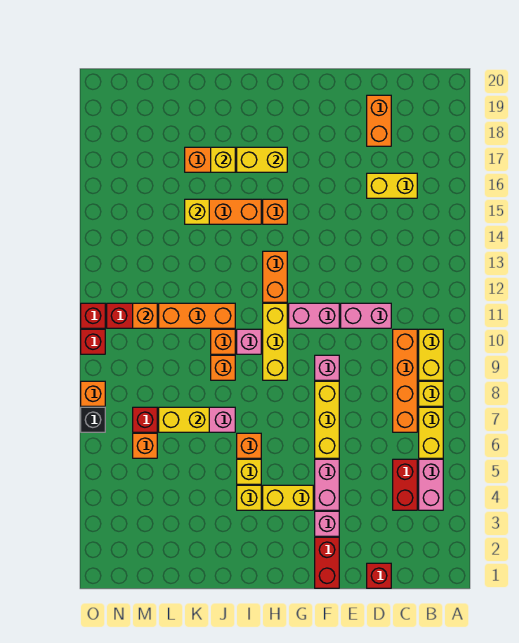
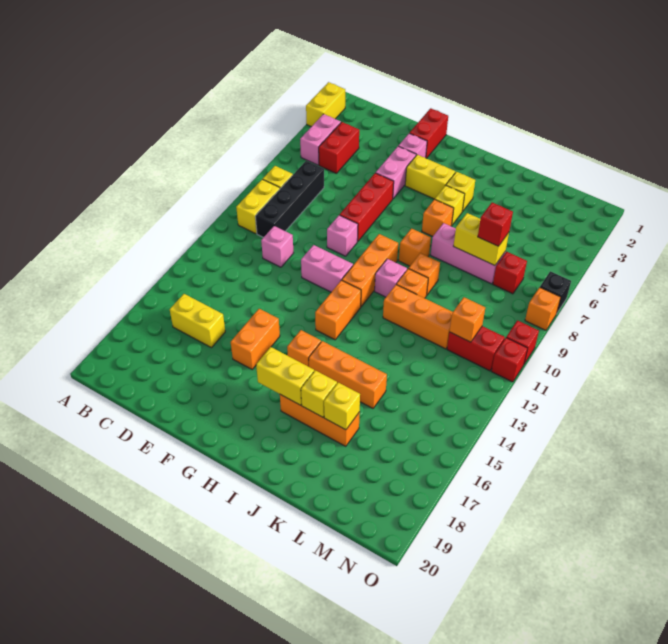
yellow brick B6:B7 level 1 -> yellow brick A2:A3 level 1
orange brick C7:C10 level 1 -> black brick C7:C10 level 1
red brick D1 level 1 -> red brick L7 level 3
pink brick D11:E11 level 1 -> pink brick D11 level 1
orange brick D18:D19 level 1 -> orange brick F15:F16 level 1
yellow brick F6:F8 level 1 -> red brick F6:F8 level 1
yellow brick H9:H11 level 1 -> orange brick H9:H11 level 1
yellow brick K15 level 2 -> yellow brick K17 level 2
orange brick M6 level 1 -> orange brick I8 level 1

